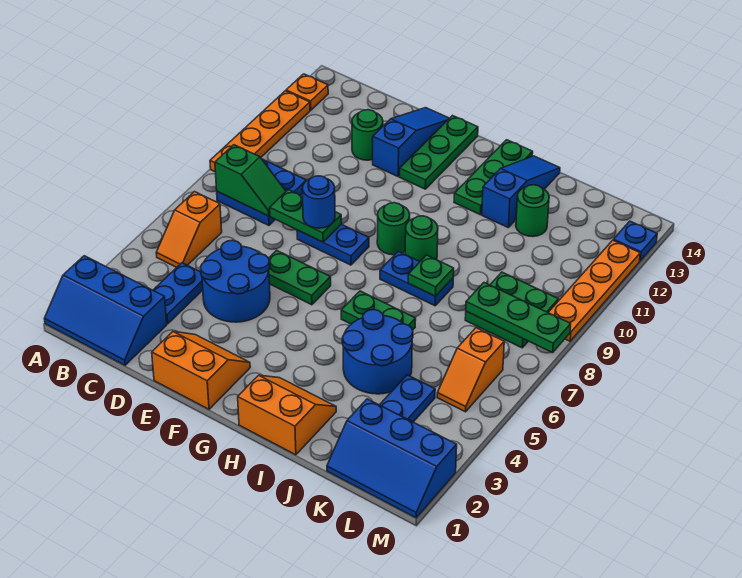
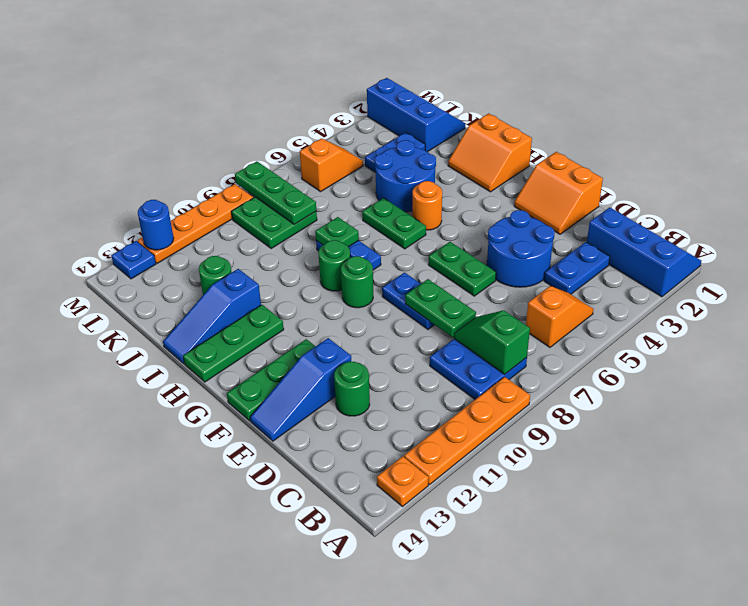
blue round brick E8 level 3 -> blue round brick M12 level 2
none -> orange round brick H5 level 1

